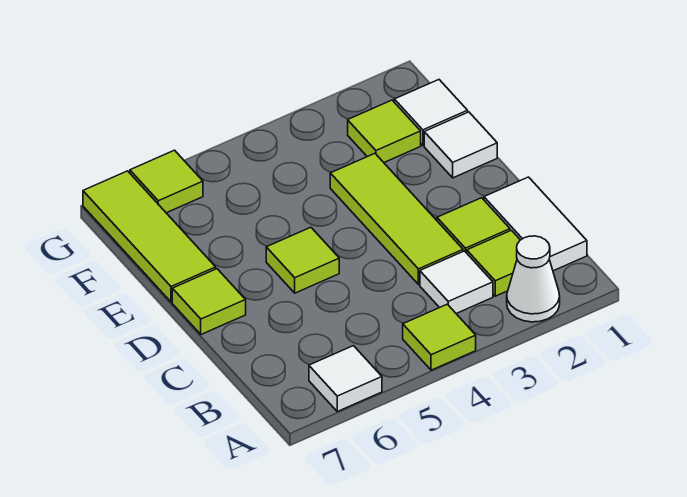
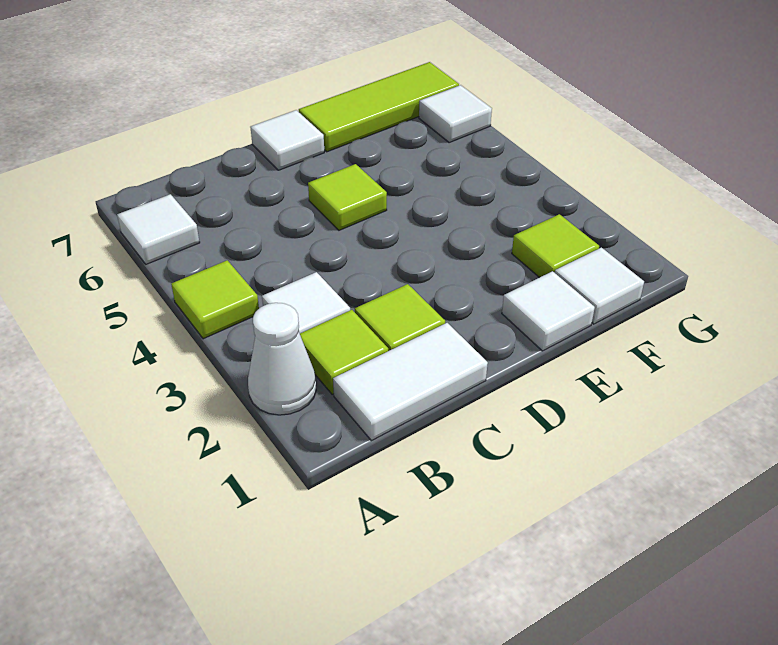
lime tile C3:E3 level 1 -> none
lime tile D7 level 1 -> white tile D7 level 1
lime tile G6 level 1 -> white tile G6 level 1

